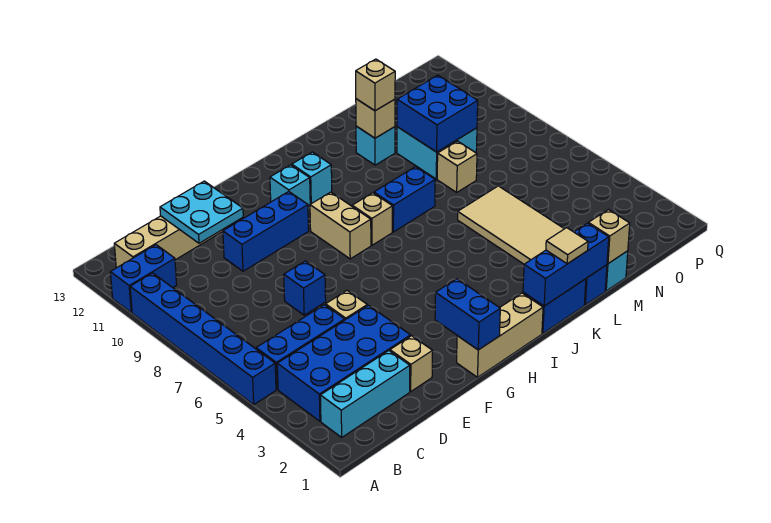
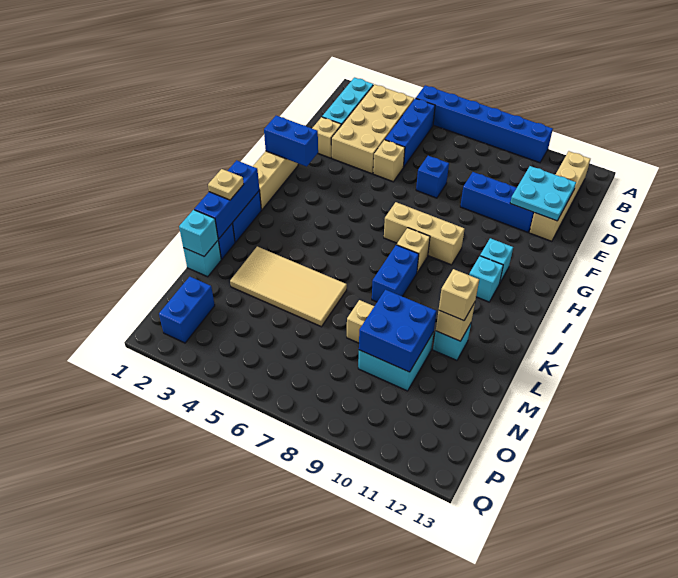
blue brick A11:B11 level 1 -> blue brick O2:P2 level 1
blue brick B3:E4 level 1 -> tan brick B3:E4 level 1
blue brick E10:G10 level 1 -> blue brick E9:E11 level 1
tan brick H8:H9 level 1 -> tan brick H7:H9 level 1
tan tile K1 level 3 -> tan plate K1 level 3
tan brick M1 level 2 -> cyan brick M1 level 2

